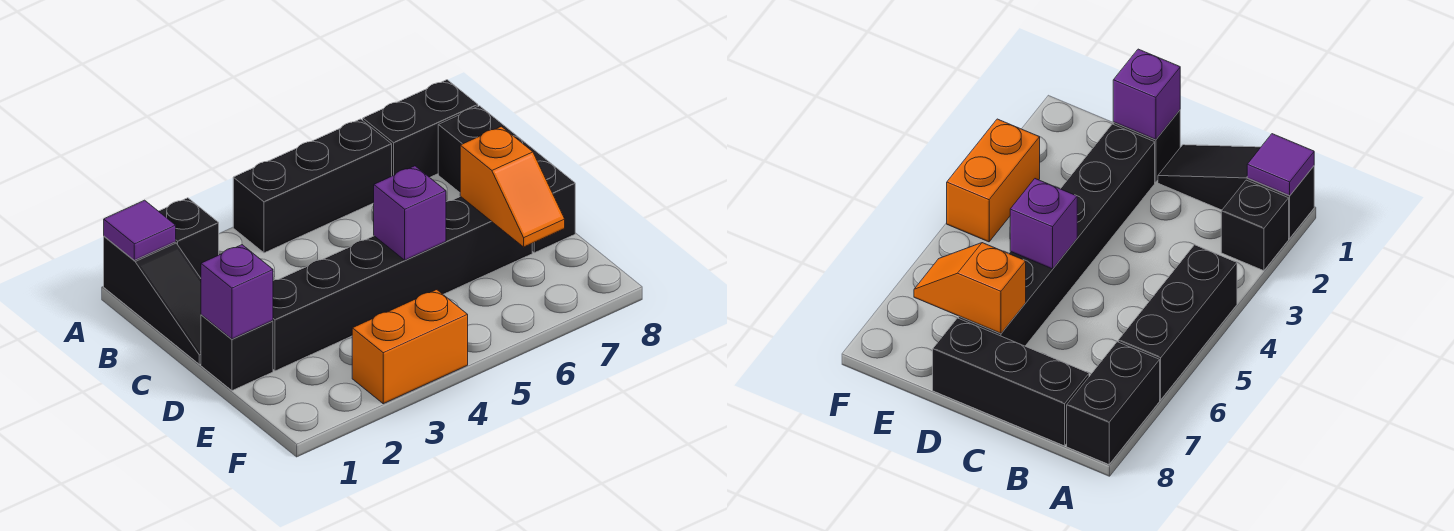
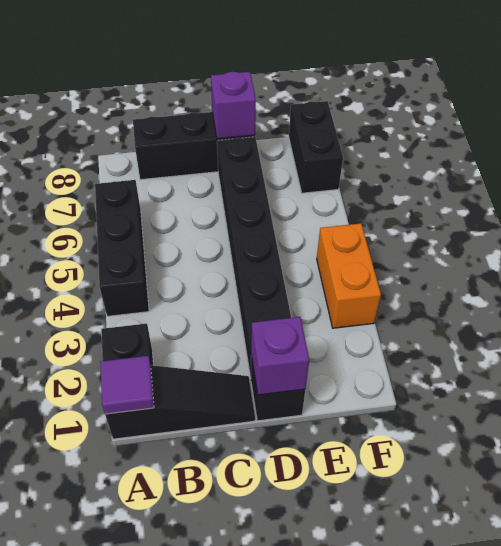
black brick A7:A8 level 1 -> black brick F7:F8 level 1
purple brick D5 level 2 -> purple brick D8 level 2
orange slope D7:E7 level 2 top D -> none

